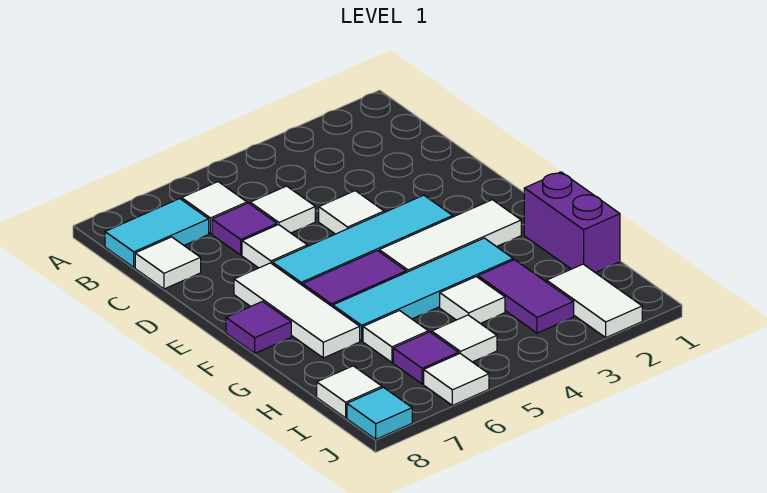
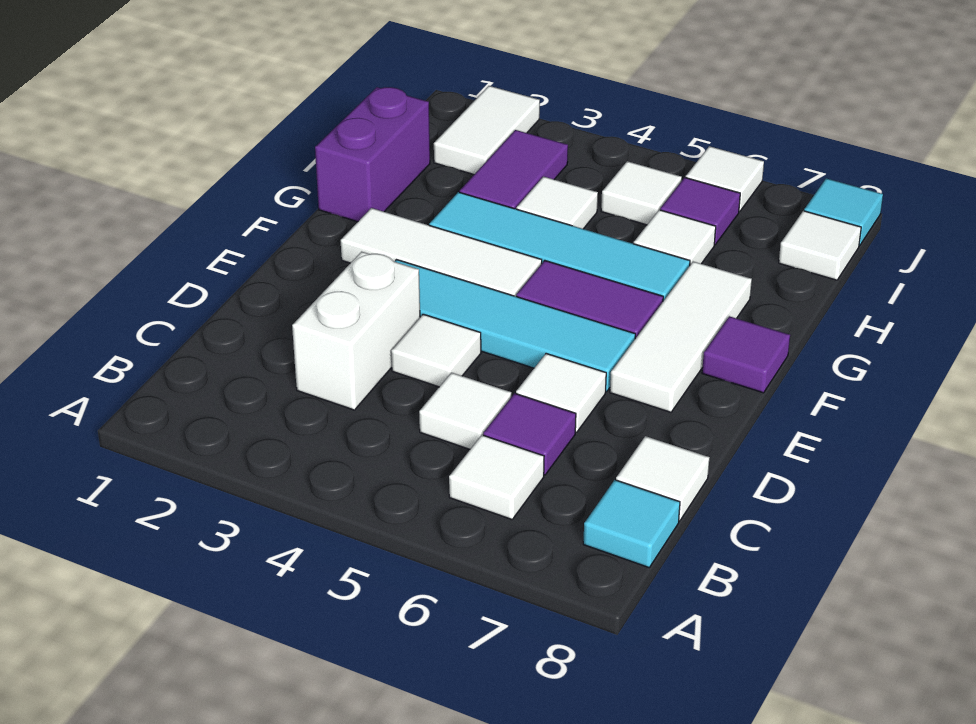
cyan tile B7:B8 level 1 -> cyan tile B8 level 1
none -> white brick C3:D3 level 1

